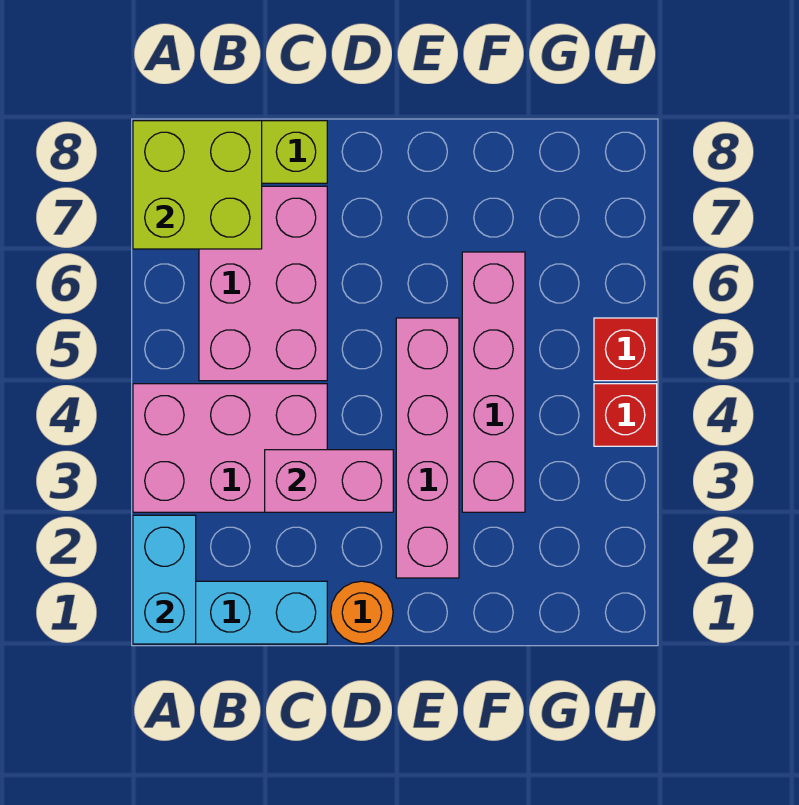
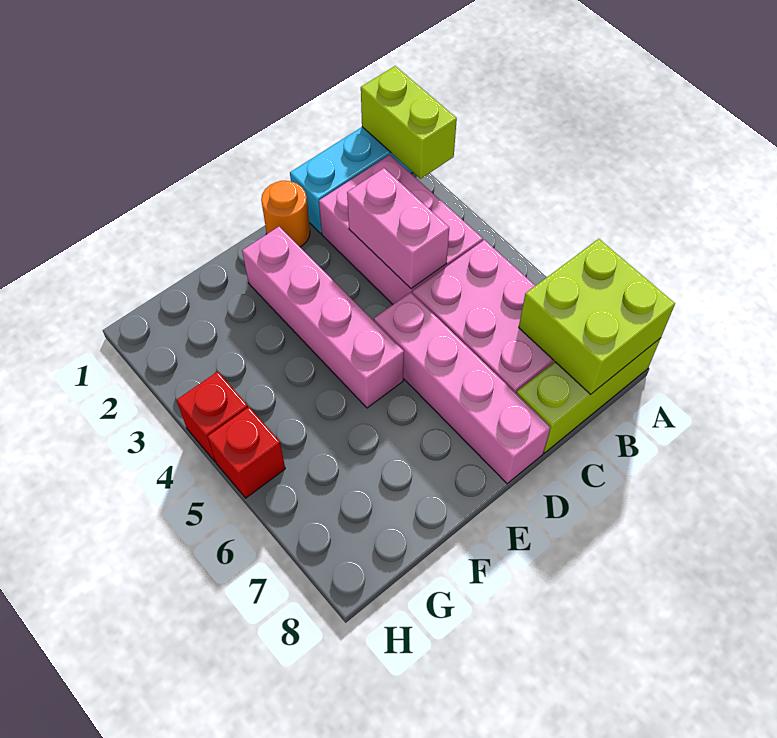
cyan brick A1:A2 level 2 -> lime brick A1:A2 level 2
pink brick A3:C4 level 1 -> pink brick B2:C4 level 1
pink brick C3:D3 level 2 -> pink brick C3:C4 level 2
pink brick F3:F6 level 1 -> pink brick D5:D8 level 1

